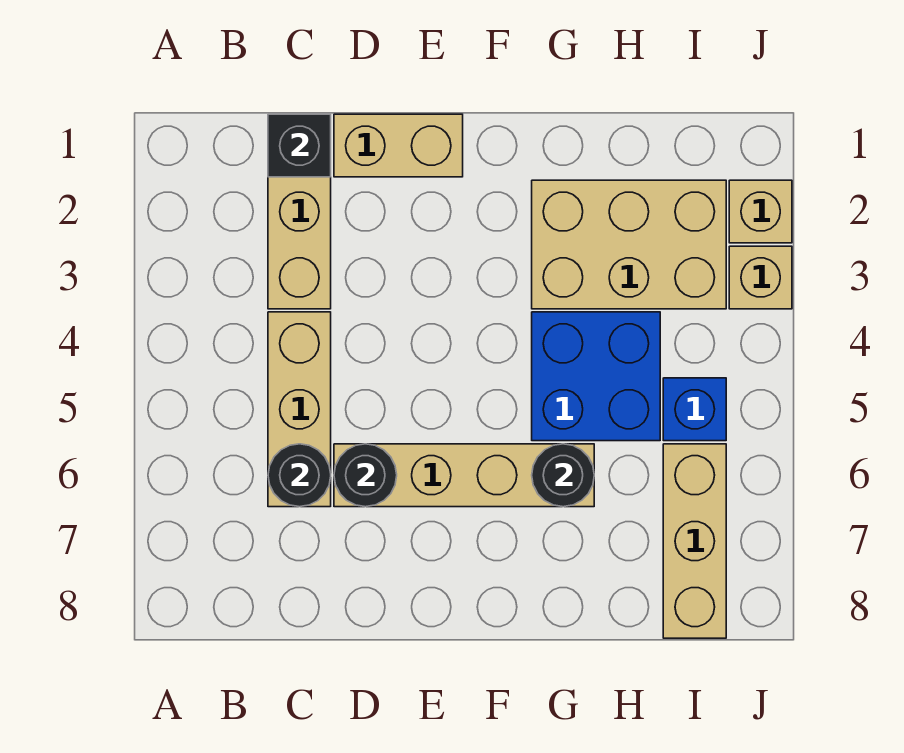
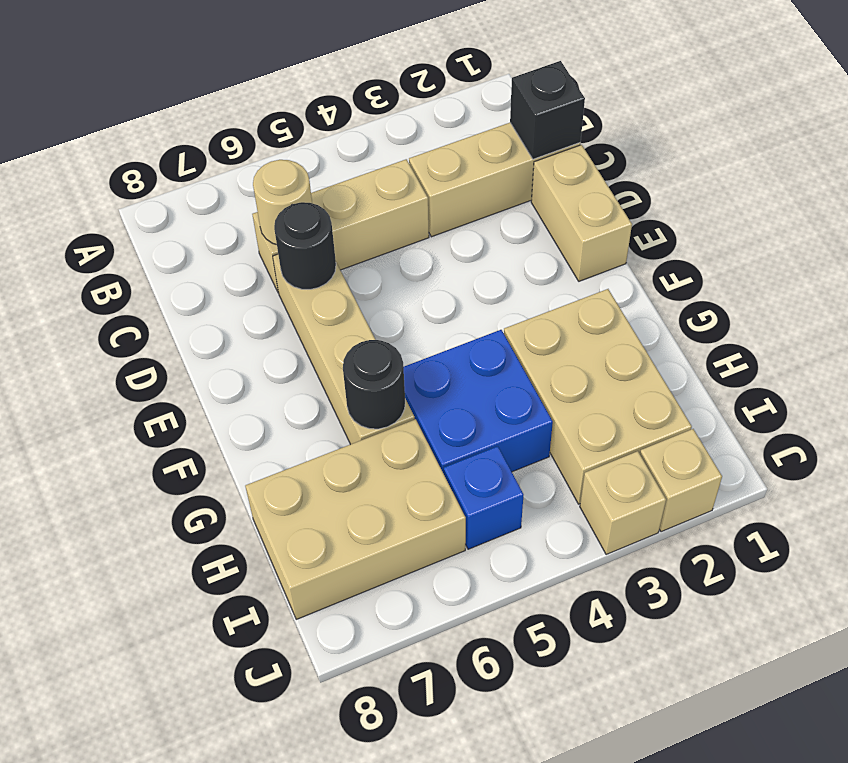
black round brick C6 level 2 -> tan round brick C6 level 2
tan brick I6:I8 level 1 -> tan brick H6:I8 level 1

